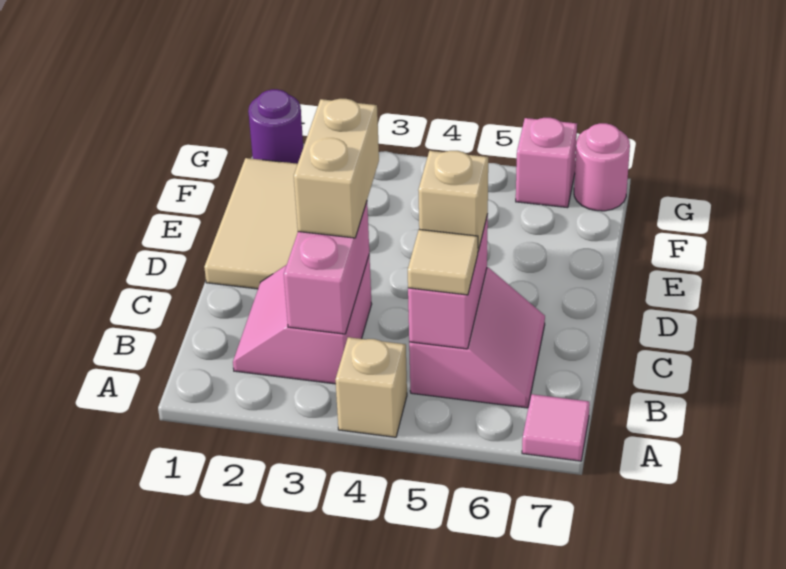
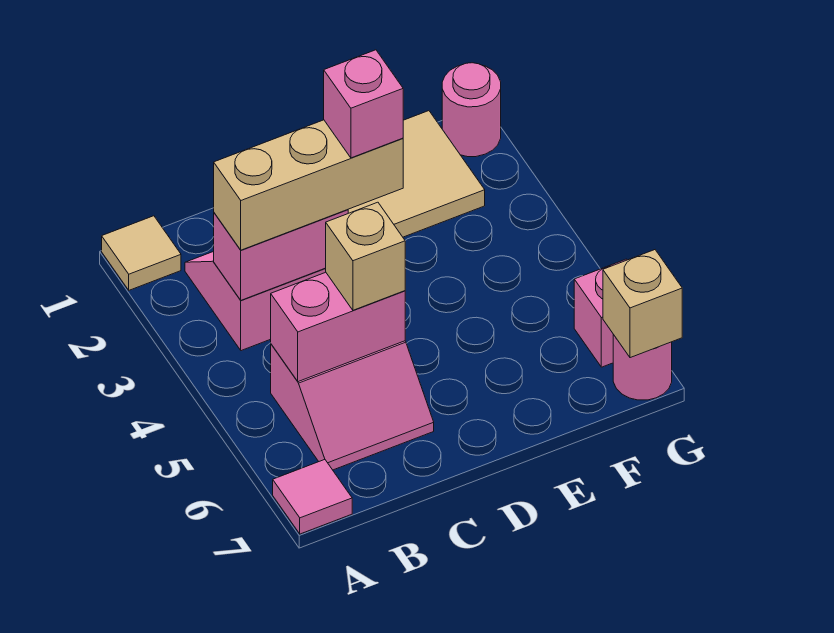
tan brick A4 level 1 -> tan brick G7 level 2
tan tile B5 level 3 -> tan tile A1 level 1
tan brick C3:D3 level 3 -> tan brick B3:D3 level 3
none -> pink brick D3 level 4
purple round brick G1 level 1 -> pink round brick G1 level 1

